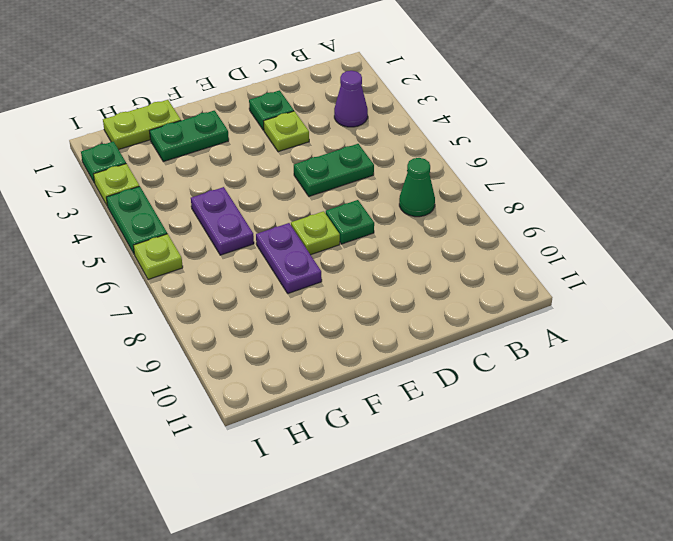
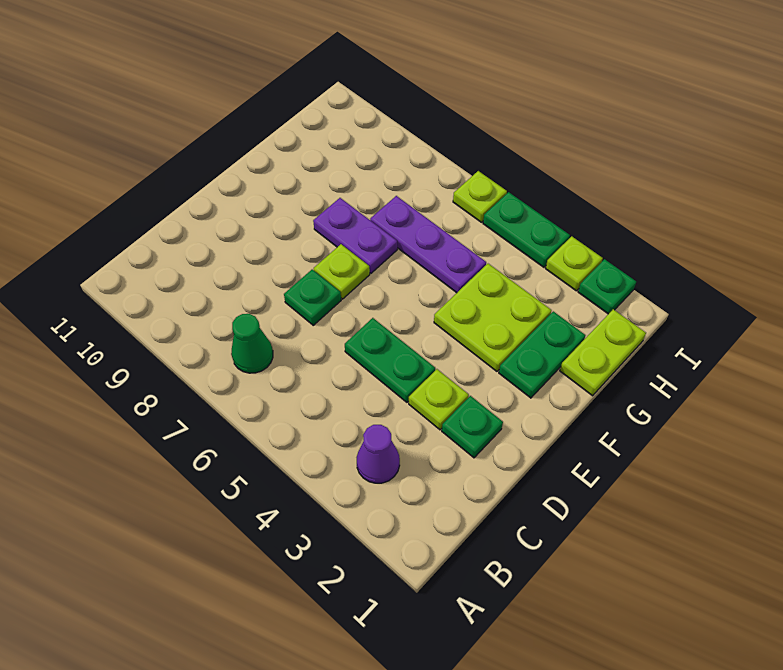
green plate C5:D5 level 1 -> green plate D4:D5 level 1
none -> lime plate F3:G4 level 1
purple plate G5:G6 level 1 -> purple plate G5:G7 level 1

